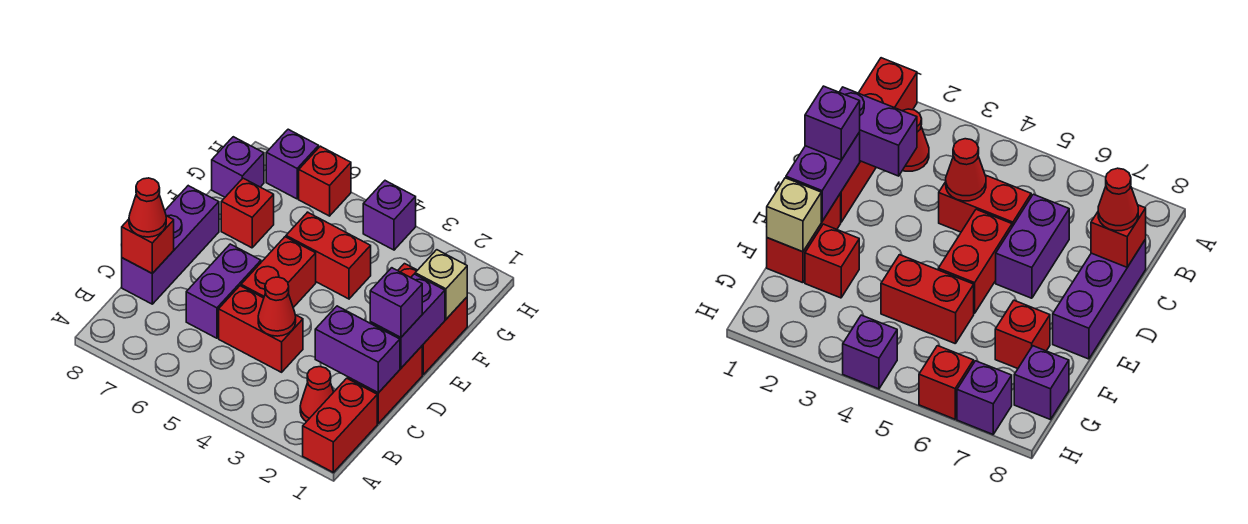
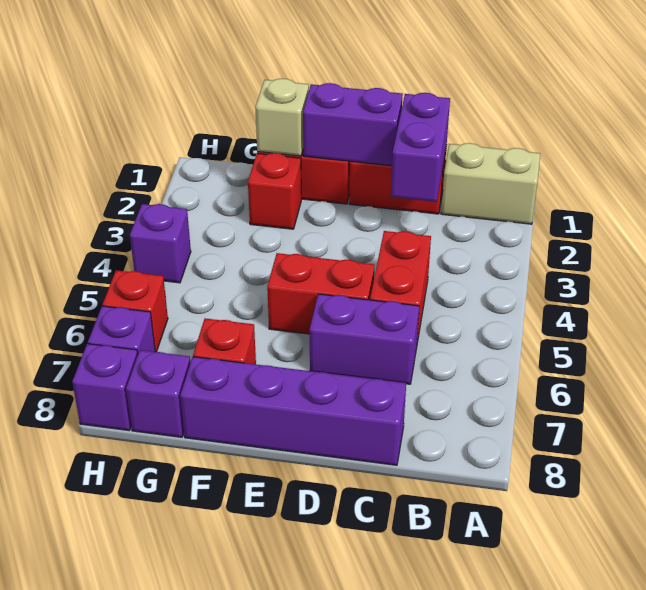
red brick A1:B1 level 1 -> tan brick A1:B1 level 1
red cone B2 level 1 -> none
red cone C4 level 2 -> none
purple brick C8:E8 level 1 -> purple brick C8:F8 level 1
red brick C8 level 2 -> none
red cone C8 level 3 -> none
purple brick D1 level 3 -> purple brick H8 level 1
red brick F4:F5 level 1 -> none

